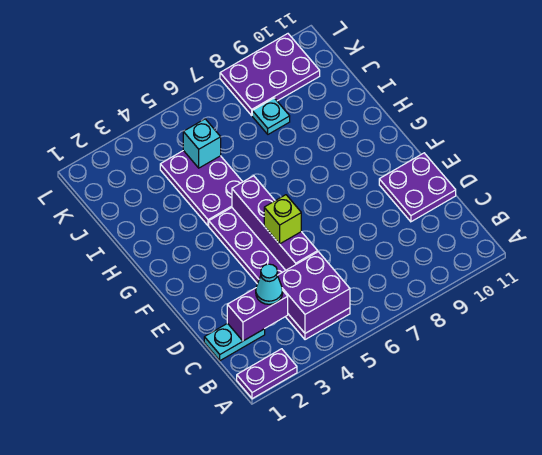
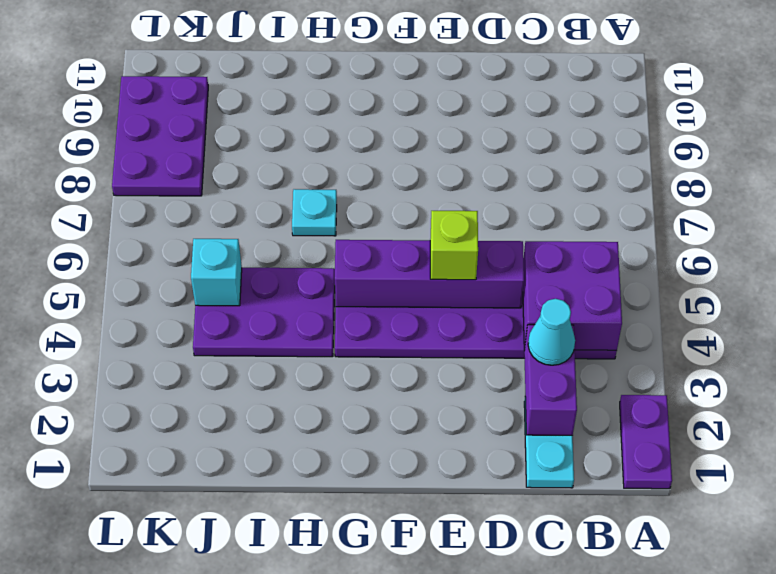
purple plate D10:E11 level 1 -> none
cyan plate J8 level 1 -> cyan plate H7 level 1

